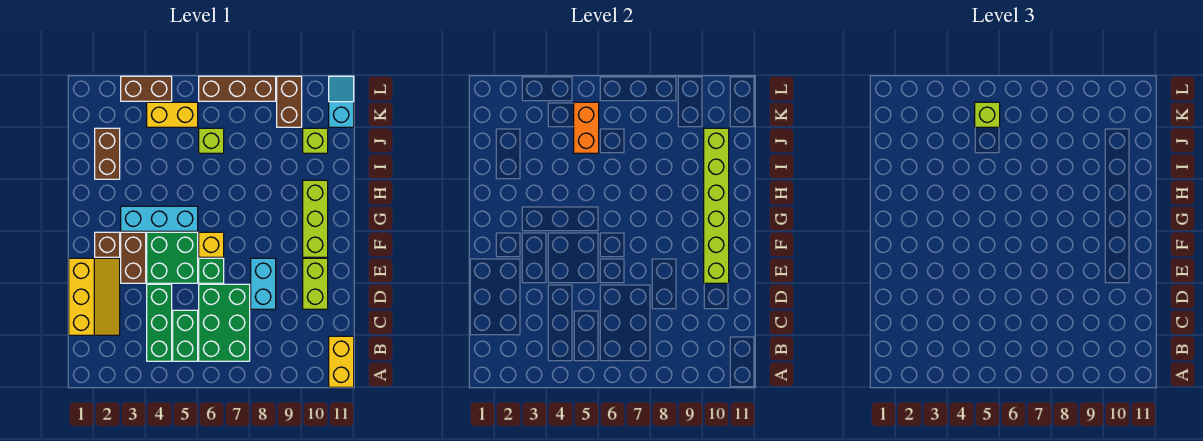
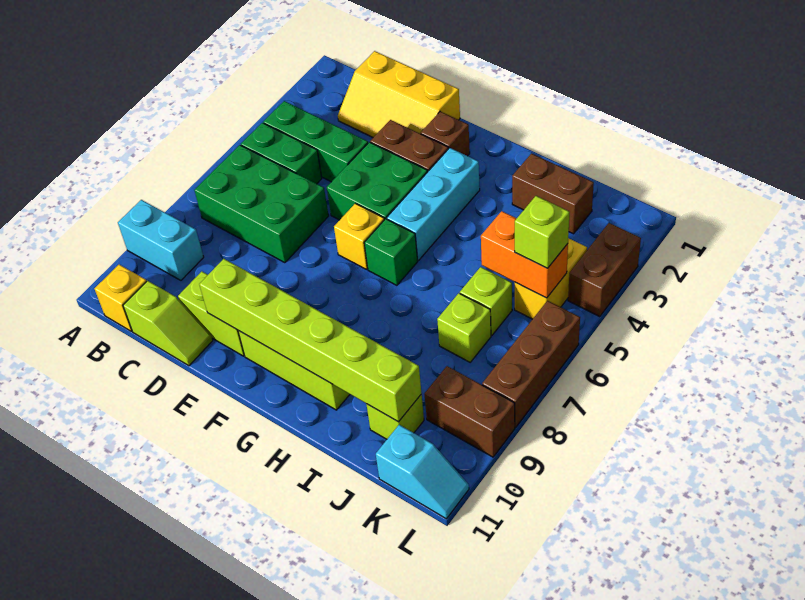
yellow brick A11:B11 level 1 -> yellow brick B11 level 1
none -> lime slope C11:D11 level 1 top C
cyan brick D8:E8 level 1 -> cyan brick A9:B9 level 1
green brick E6 level 1 -> green brick G6 level 1
none -> lime brick J7 level 1

